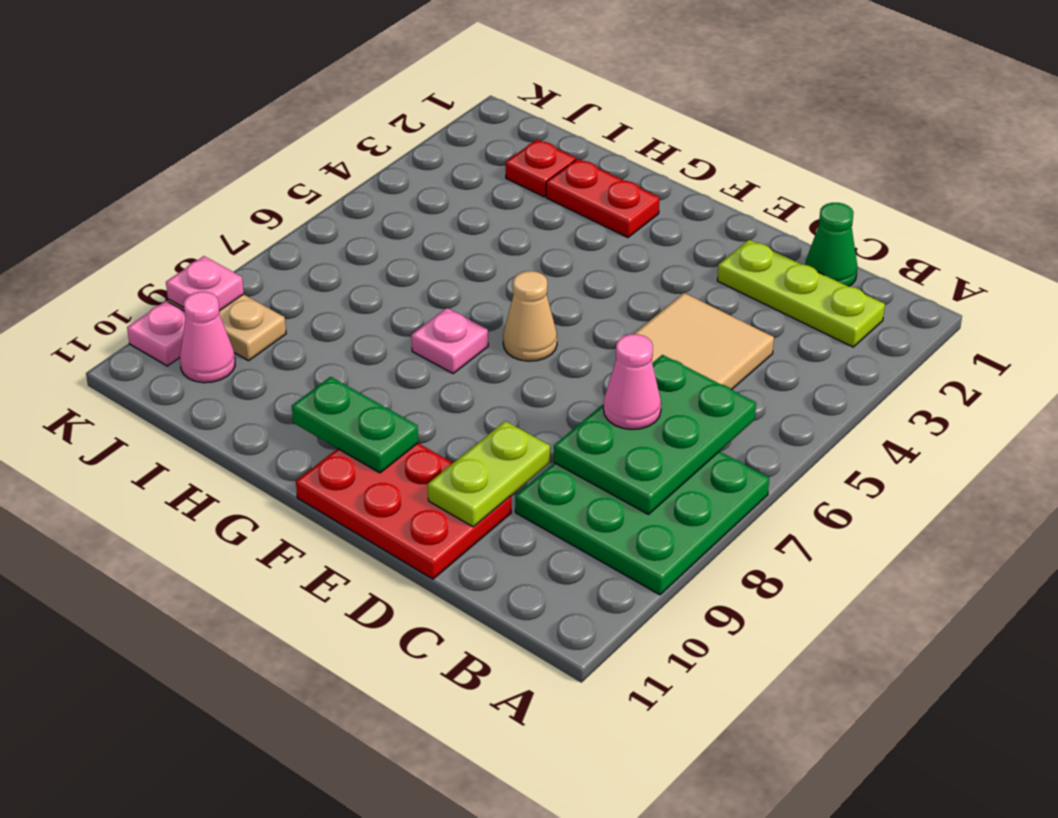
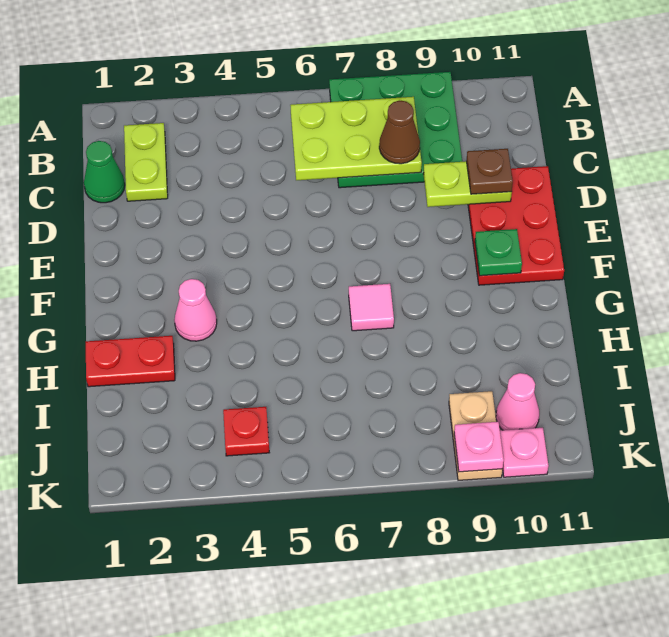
lime plate B2:D2 level 1 -> lime plate B2:C2 level 1
green plate B6:C8 level 2 -> lime plate B6:C8 level 2
tan tile C4:D5 level 1 -> none
pink cone C7 level 3 -> pink cone G3 level 1
none -> brown cone C8 level 3
none -> brown plate D10 level 3
tan cone F6 level 1 -> none
green plate F10:G10 level 2 -> green plate F10 level 2
red plate G2:H2 level 1 -> red plate H1:H2 level 1
pink plate G7 level 1 -> pink tile G7 level 1
red plate I2 level 1 -> red plate J4 level 1

